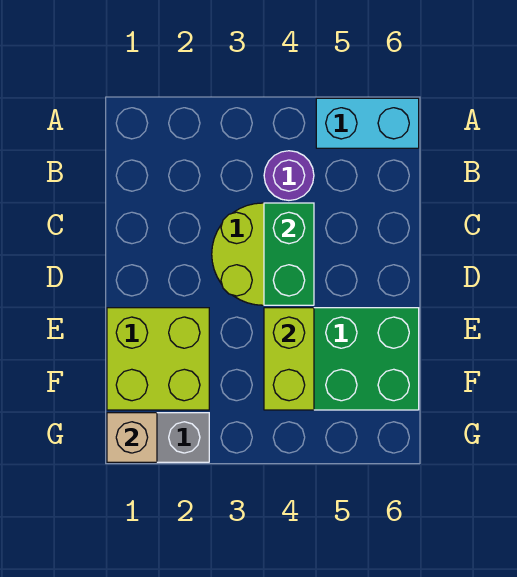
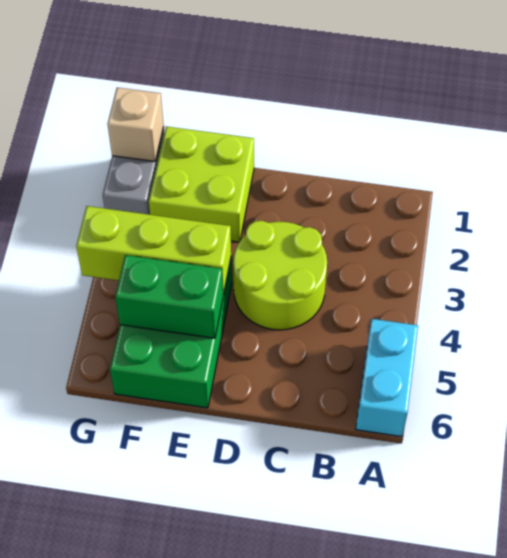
purple round brick B4 level 1 -> none
green brick C4:D4 level 2 -> green brick E5:F5 level 2
lime brick E4:F4 level 2 -> lime brick E4:G4 level 2

